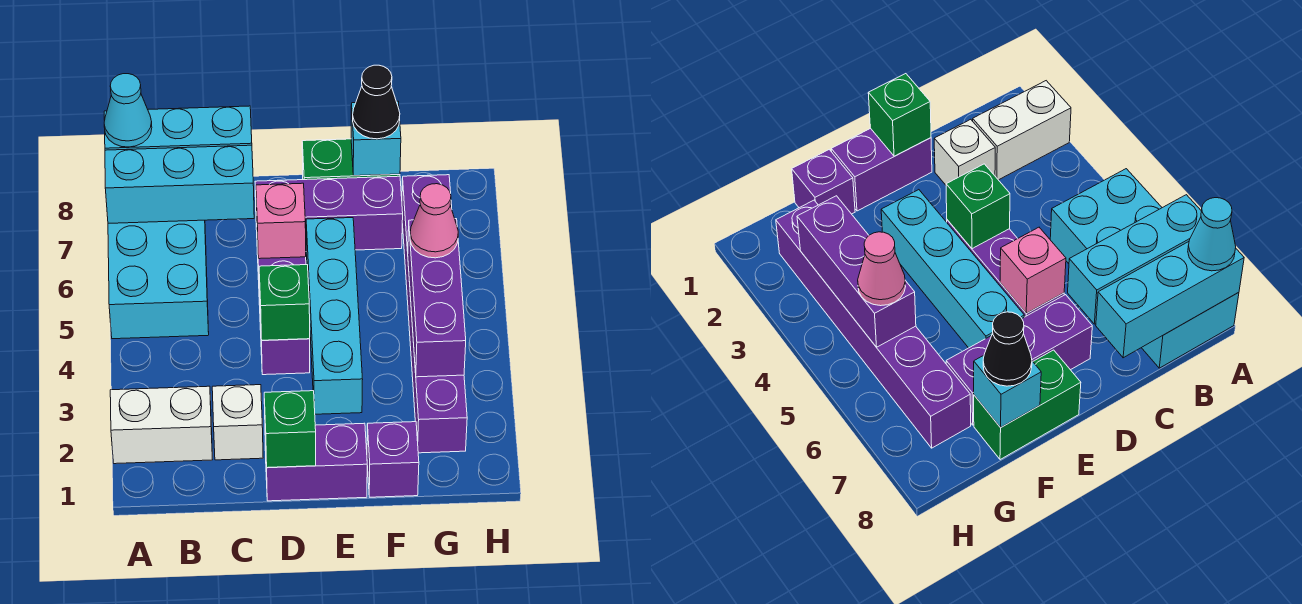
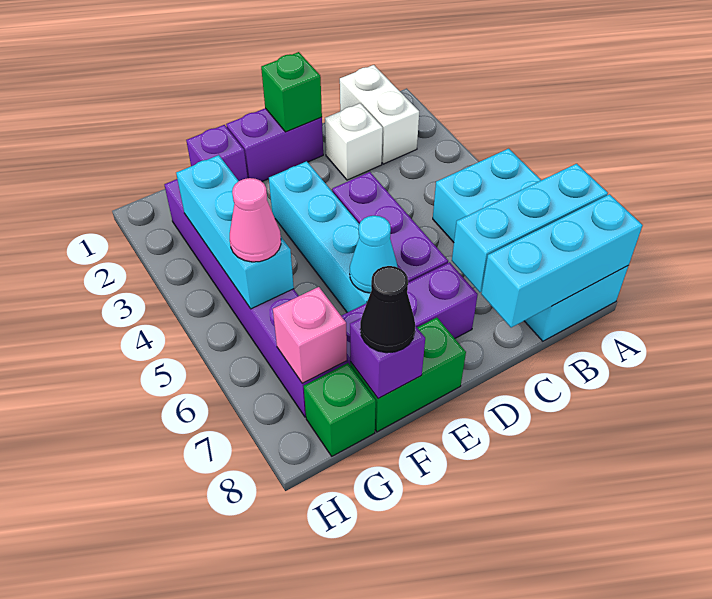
white brick A2:B2 level 1 -> white brick B1:B2 level 1
cyan cone A8 level 3 -> cyan cone E6 level 2
green brick D4 level 2 -> green brick G8 level 1
pink brick D6 level 2 -> pink brick G7 level 2
cyan brick F8 level 2 -> purple brick F8 level 2
purple brick G3:G5 level 2 -> cyan brick G3:G5 level 2

